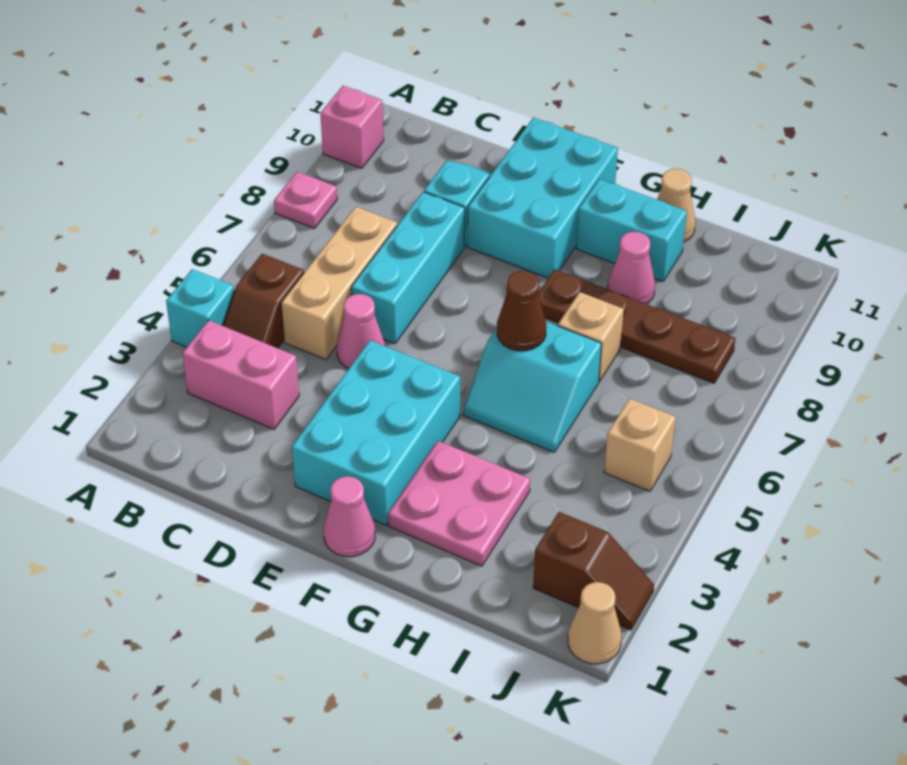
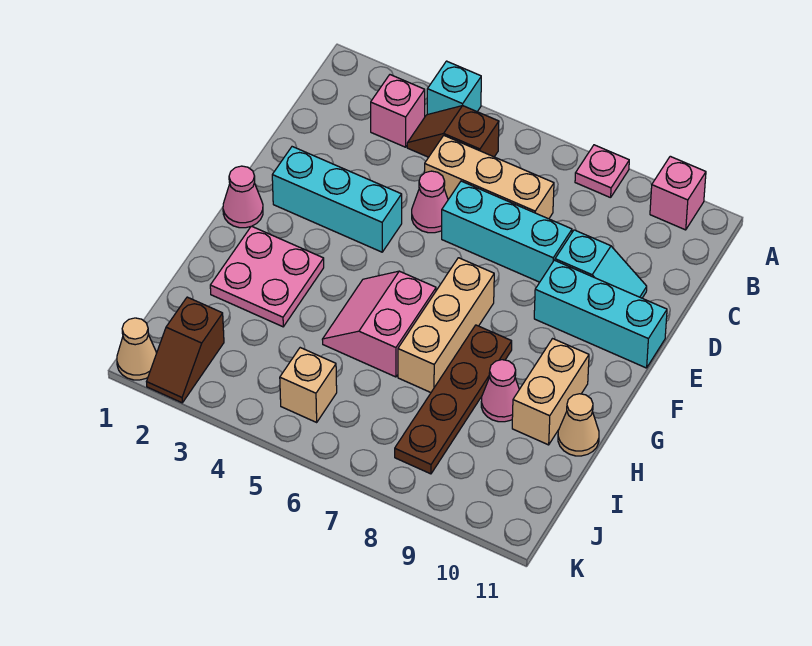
pink brick B3:C3 level 1 -> pink brick B3 level 1
cyan brick E2:F4 level 1 -> cyan brick E2:E4 level 1
cyan brick E9:F11 level 1 -> cyan brick E9:E11 level 1
cyan slope G5:H6 level 1 top 6 -> pink slope G5:H6 level 1 top 6
brown cone G6 level 2 -> none
cyan brick G10:H10 level 1 -> tan brick G10:H10 level 1
tan brick H7 level 1 -> tan brick F7:H7 level 1

